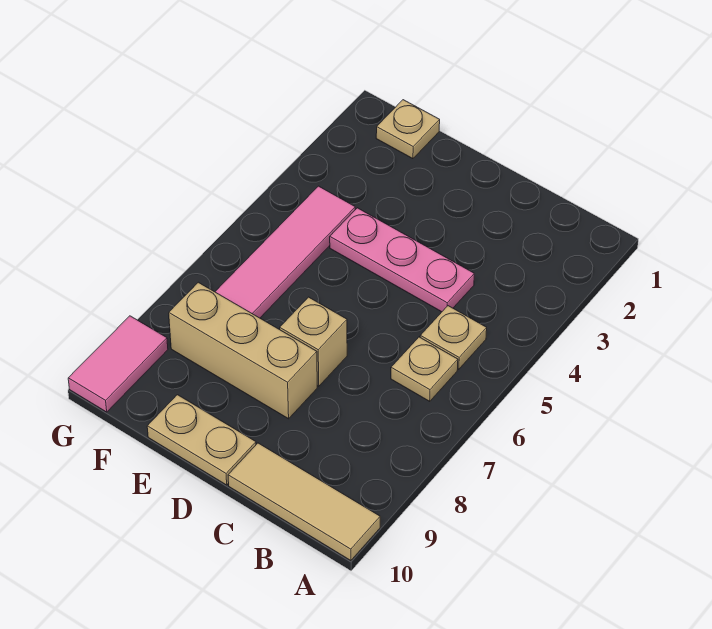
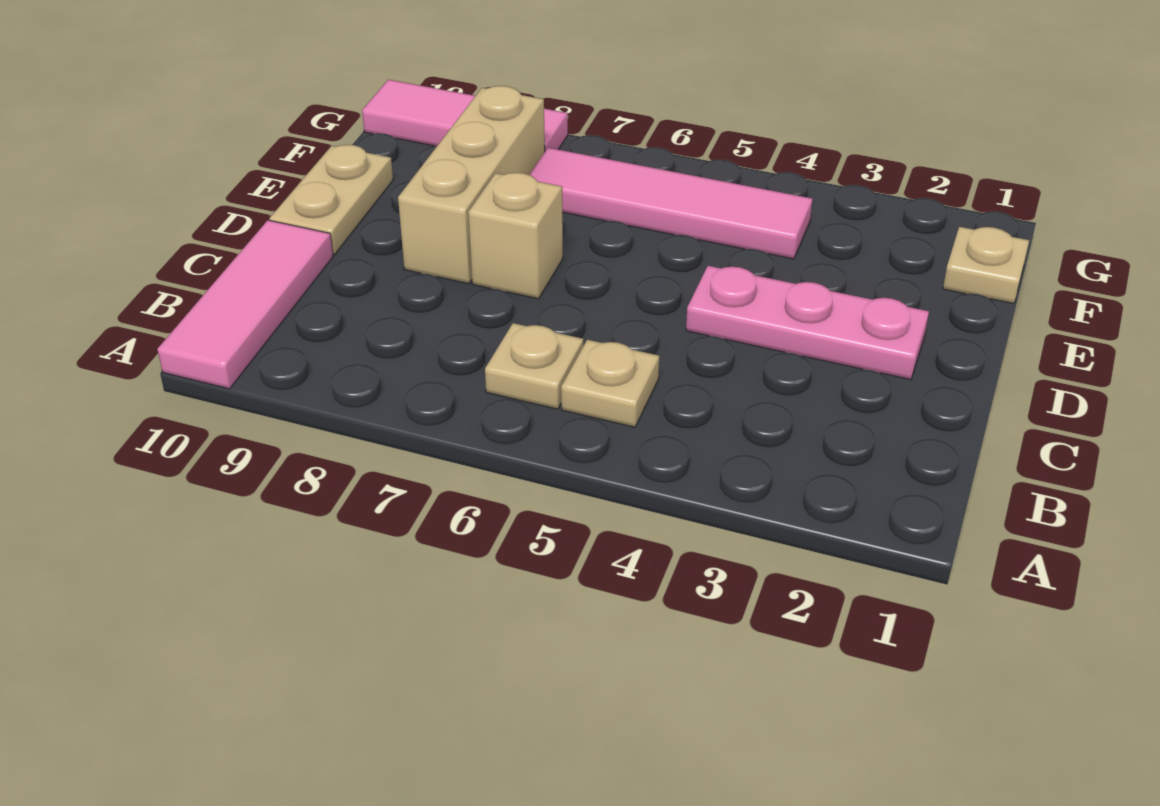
tan tile A10:C10 level 1 -> pink tile A10:C10 level 1
pink plate C4:E4 level 1 -> pink plate D2:D4 level 1
pink tile G9:G10 level 1 -> pink tile G8:G10 level 1

